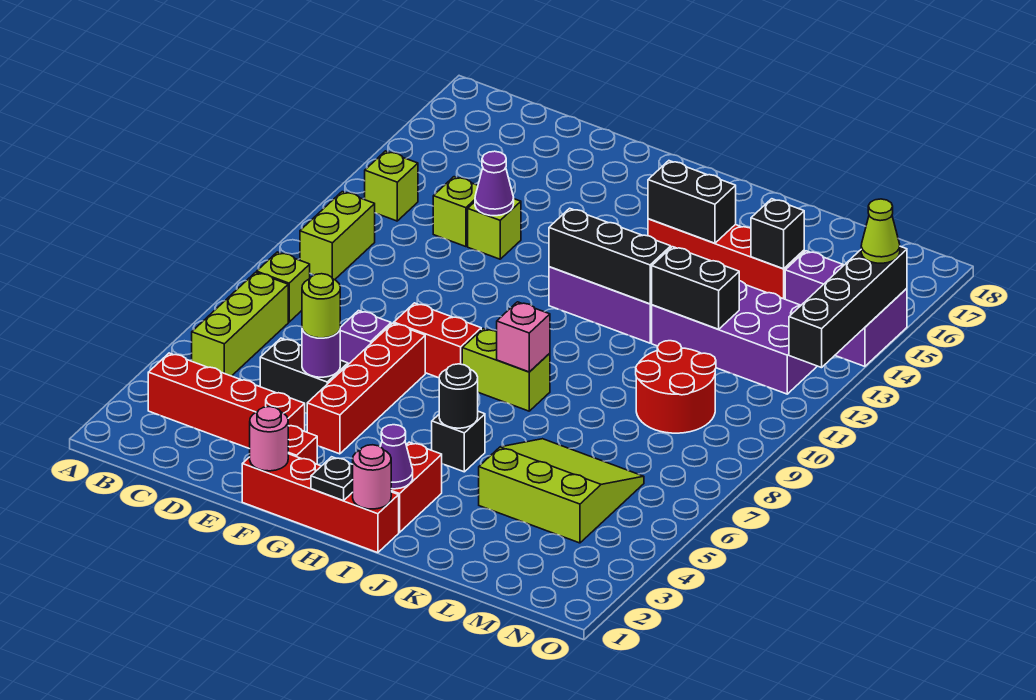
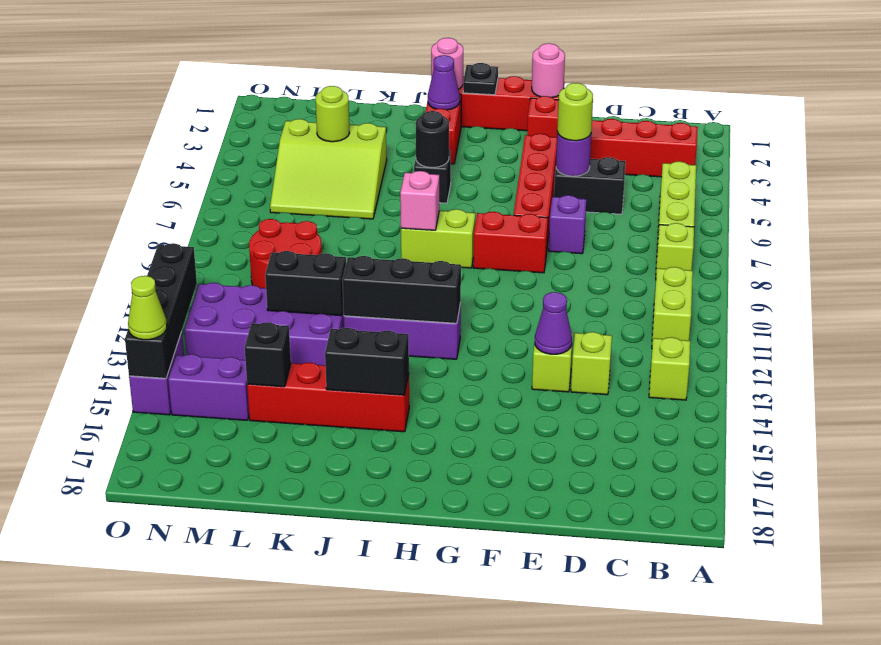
none -> lime round brick L4 level 2

